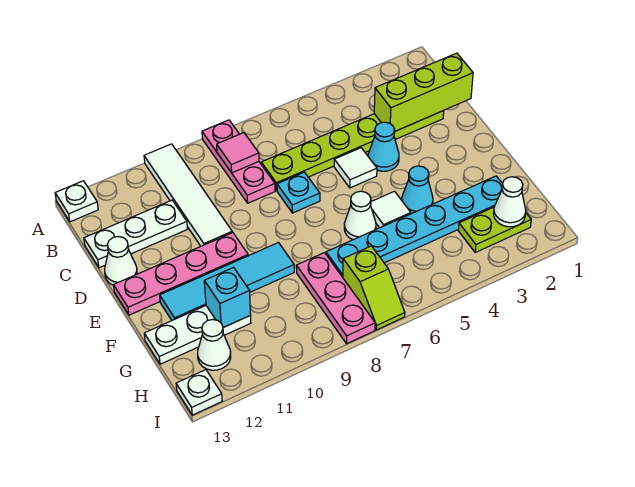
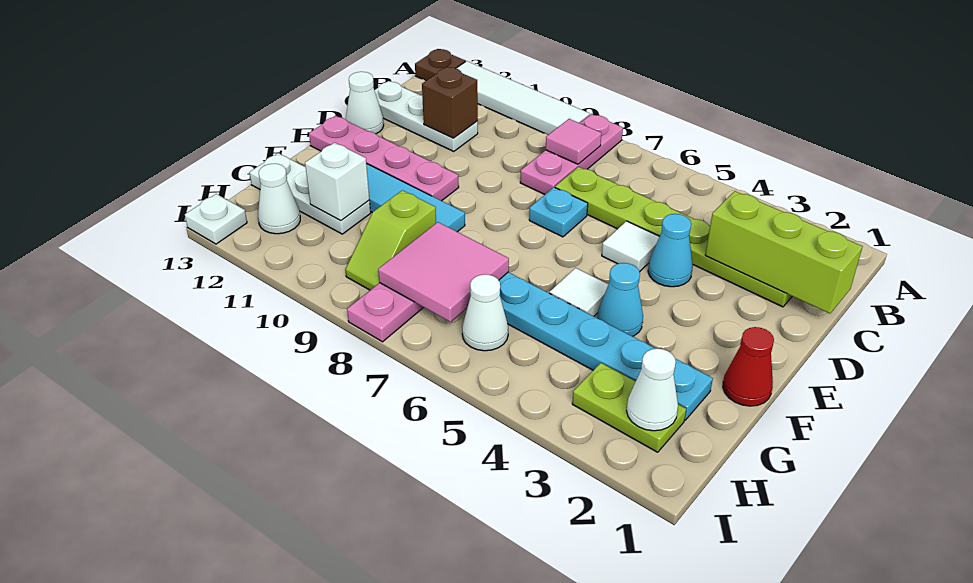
white tile A10:D10 level 1 -> white tile A9:A12 level 1
white plate A13 level 1 -> brown plate A13 level 1
none -> brown brick C11 level 2
none -> red cone F1 level 1
white cone F6 level 1 -> white cone H6 level 1
none -> pink tile G7:H8 level 2
cyan brick G11 level 2 -> white brick G11 level 2
lime slope H7:I7 level 1 top H -> lime slope G9:H9 level 1 top G

